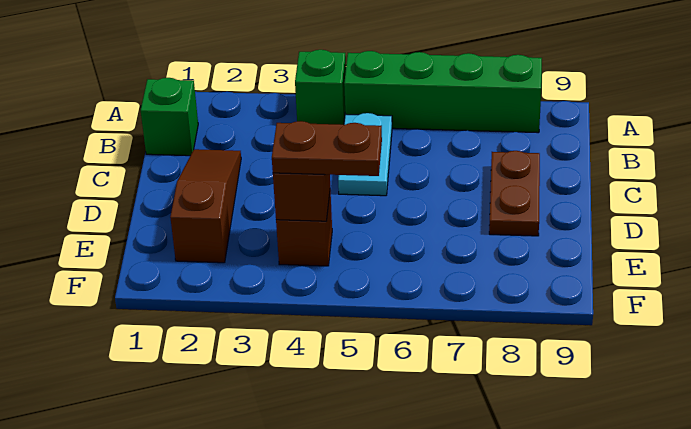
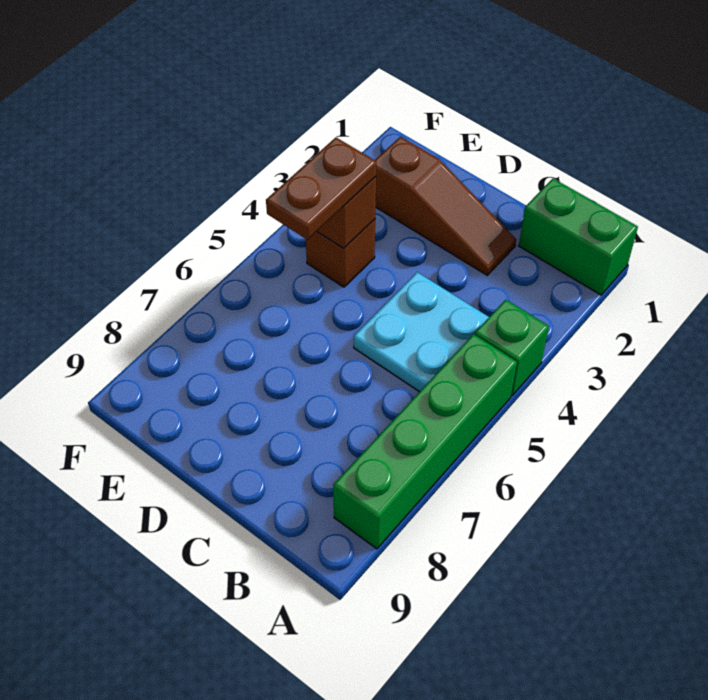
green brick B1 level 1 -> green brick A1:B1 level 1
cyan plate B5:C5 level 1 -> cyan plate B4:C5 level 1
brown plate C8:D8 level 1 -> none

